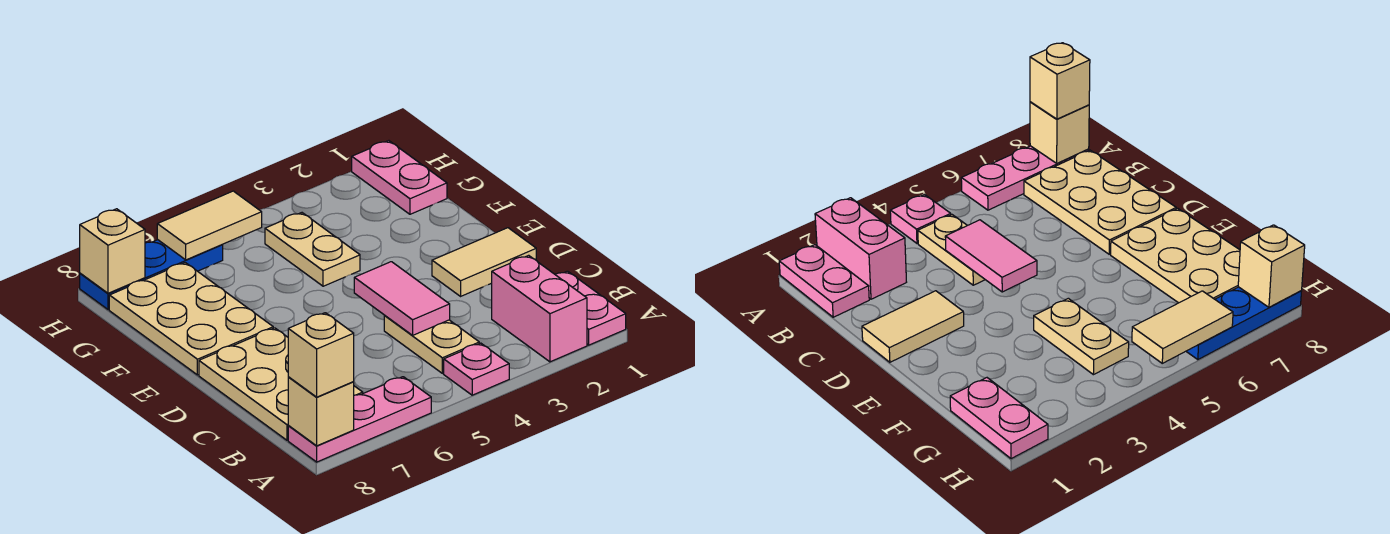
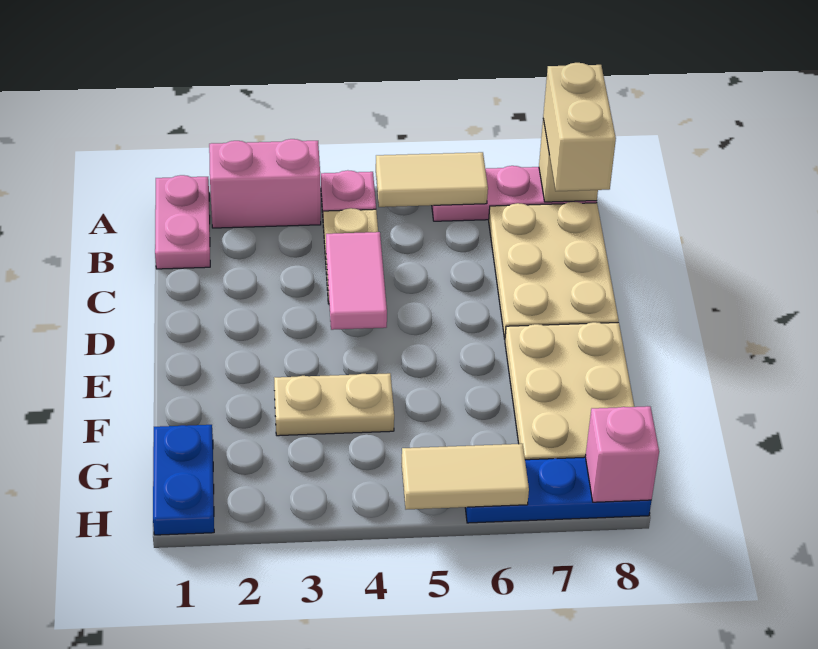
pink brick A2:B2 level 1 -> pink brick A2:A3 level 1
tan brick A8 level 3 -> tan brick A8:B8 level 3
tan tile D1:D2 level 1 -> tan tile A5:A6 level 2
tan plate F4:G4 level 1 -> tan plate F3:F4 level 1
pink plate G1:H1 level 1 -> blue plate G1:H1 level 1
tan brick H8 level 2 -> pink brick H8 level 2

